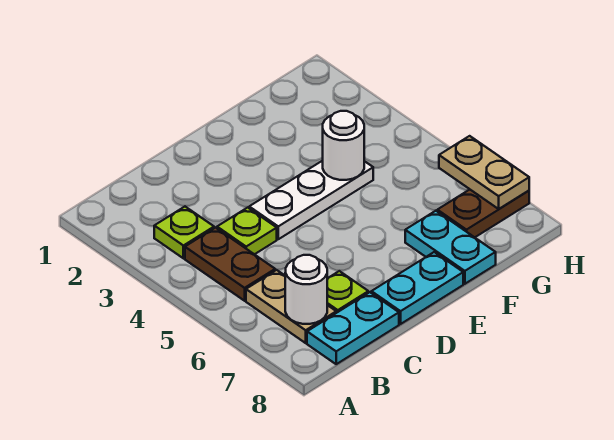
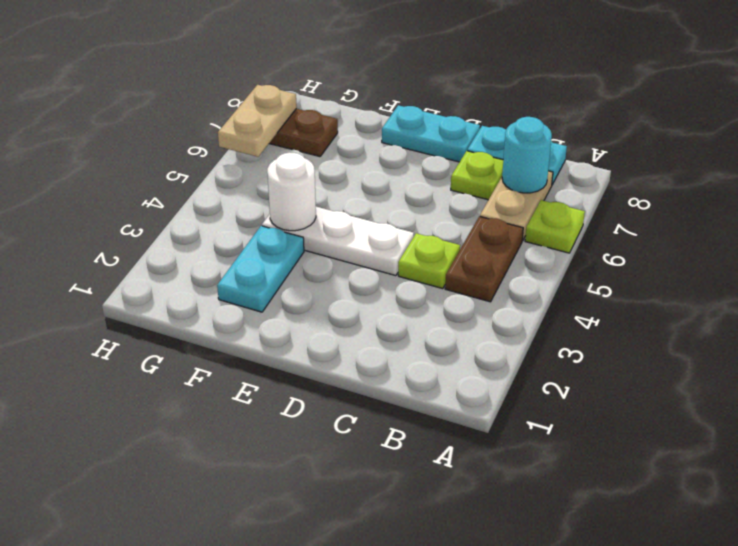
lime plate B3 level 1 -> lime plate A6 level 1
white round brick B7 level 2 -> cyan round brick B7 level 2
cyan plate F7:F8 level 1 -> cyan plate F2:F3 level 1

